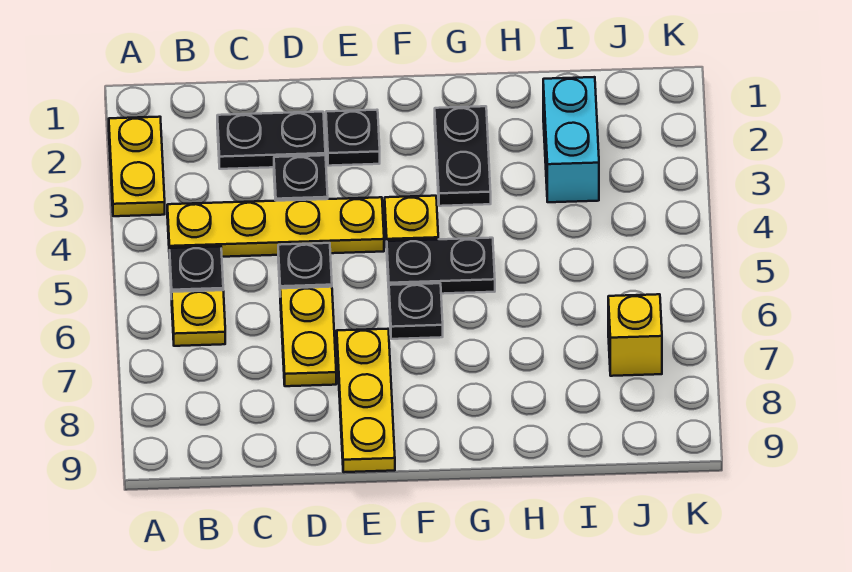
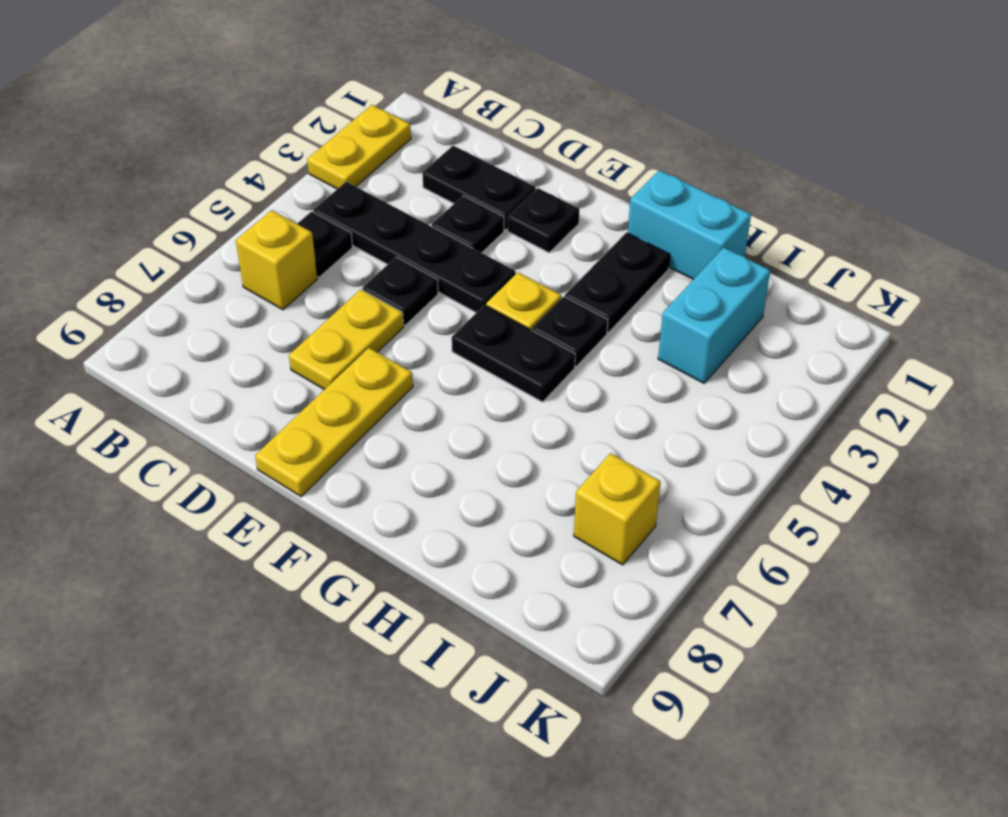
yellow plate B4:E4 level 1 -> black plate B4:E4 level 1
yellow plate B6 level 1 -> yellow brick B6 level 1
black plate F6 level 1 -> black plate G4 level 1
none -> cyan brick G1:H1 level 1

